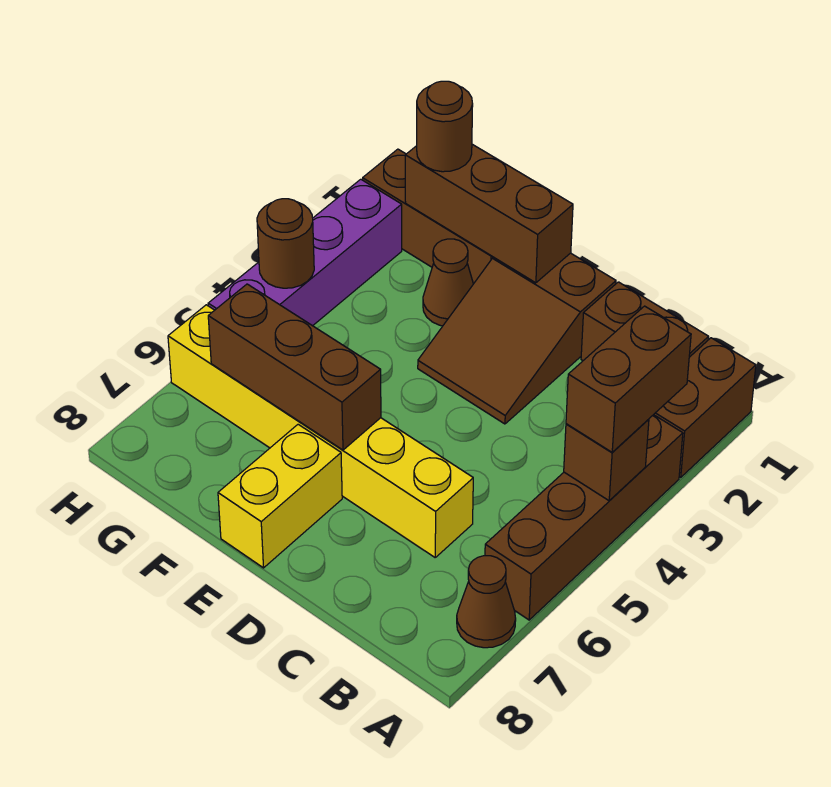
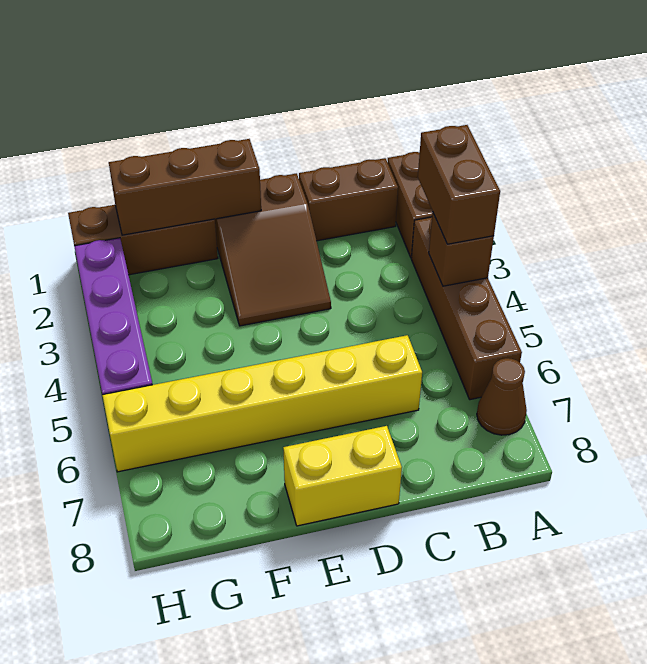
brown brick E6:G6 level 2 -> none
yellow brick E7:E8 level 1 -> yellow brick D8:E8 level 1
brown cone F2 level 1 -> none
brown round brick G1 level 3 -> none
brown round brick H4 level 2 -> none

